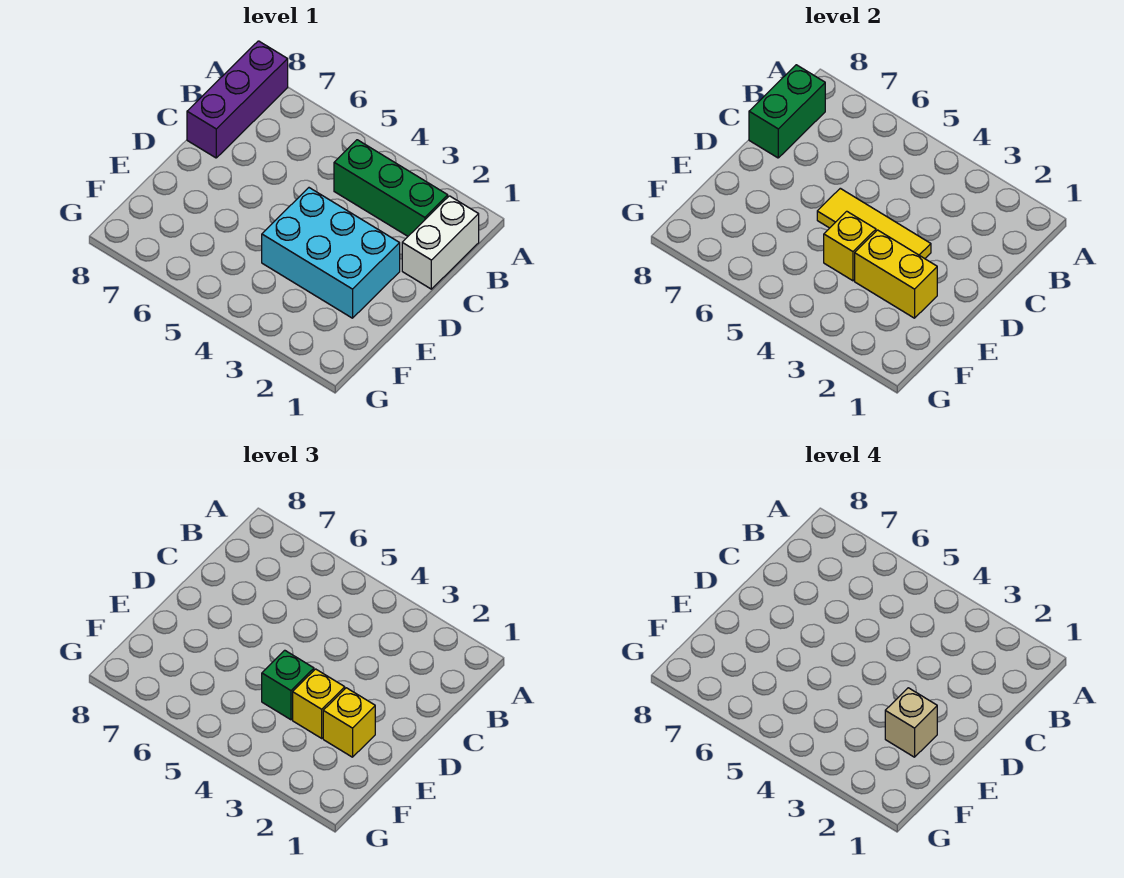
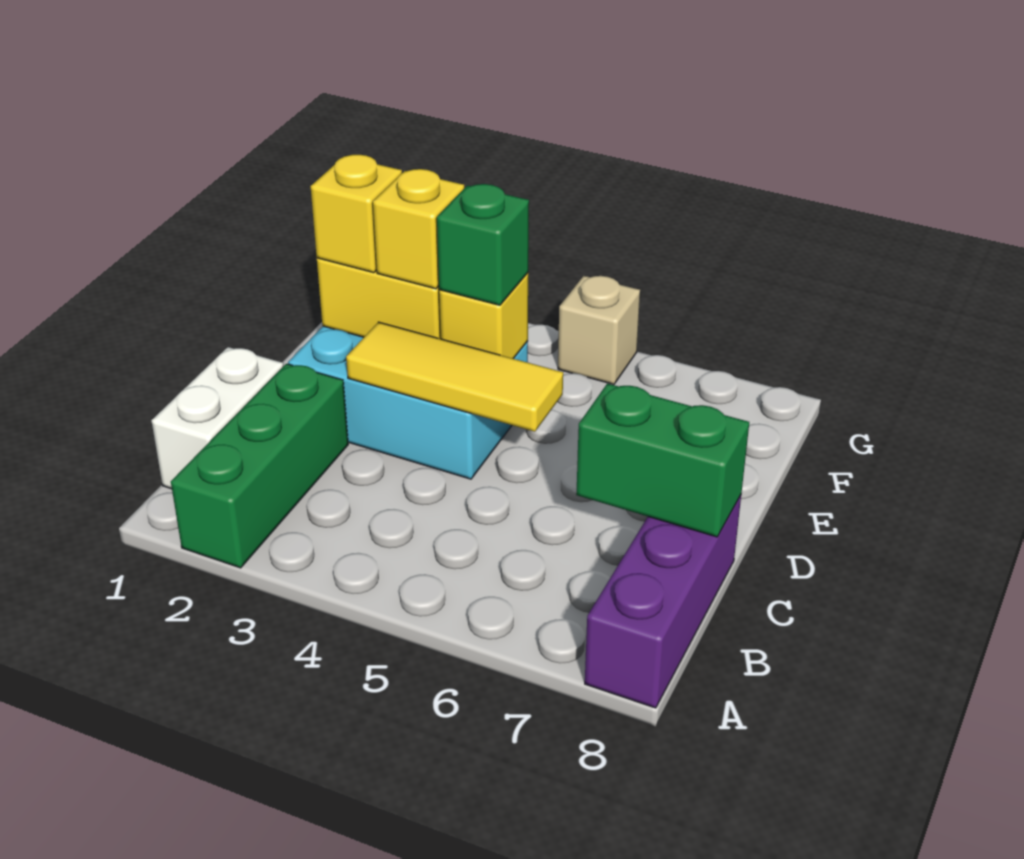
green brick B2:B4 level 1 -> green brick A2:C2 level 1
green brick B8:C8 level 2 -> green brick C7:C8 level 2
tan brick E2 level 4 -> tan brick G5 level 1

